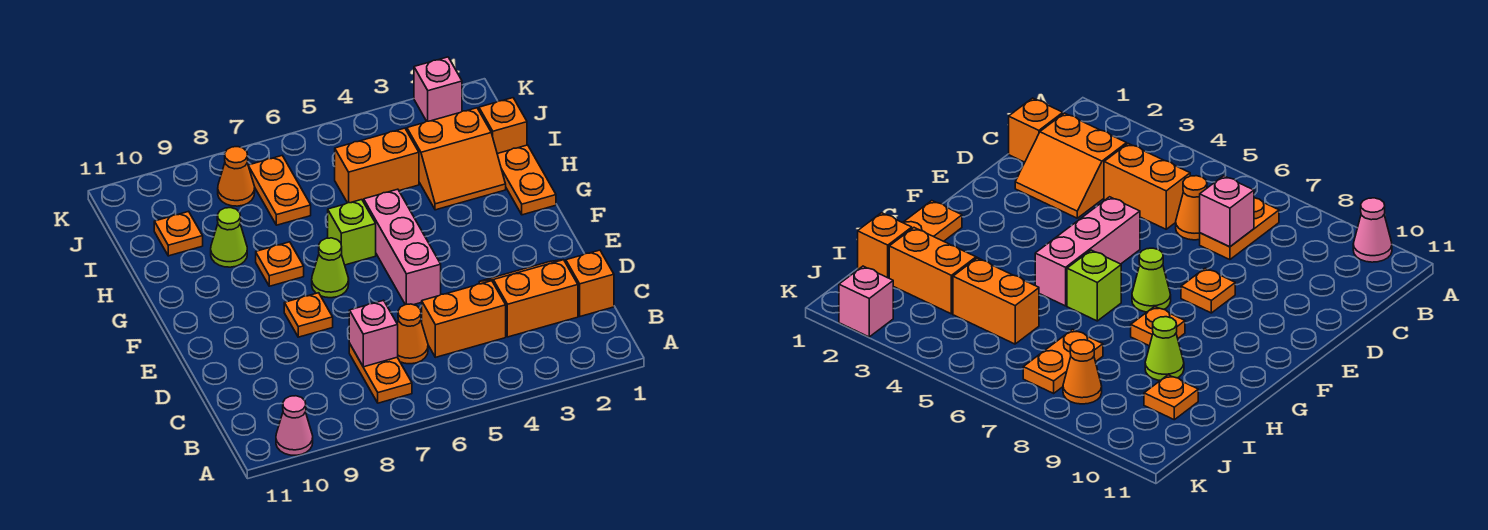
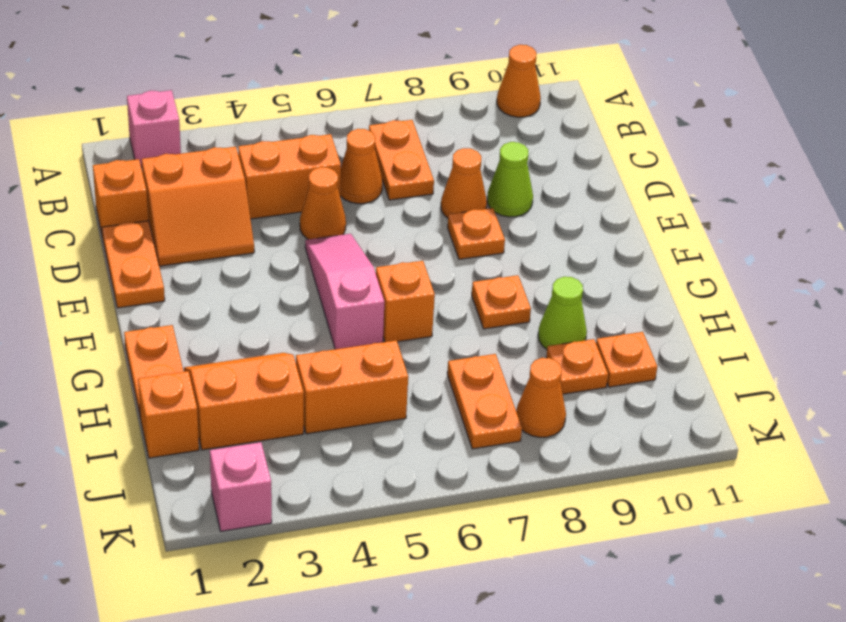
pink cone A10 level 1 -> orange cone A10 level 1
pink brick C7 level 2 -> pink brick A2 level 1
none -> orange plate D1:E1 level 1
none -> orange cone D5 level 1
none -> orange cone D8 level 1
pink brick E5:G5 level 1 -> pink slope E5:G5 level 1 top G
lime cone F7 level 1 -> lime cone D9 level 1
lime brick G6 level 1 -> orange brick G6 level 1
none -> orange plate I9 level 1

